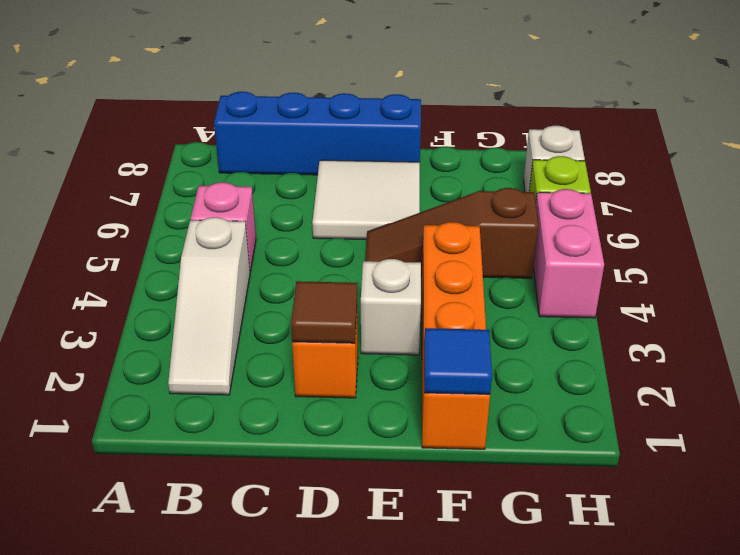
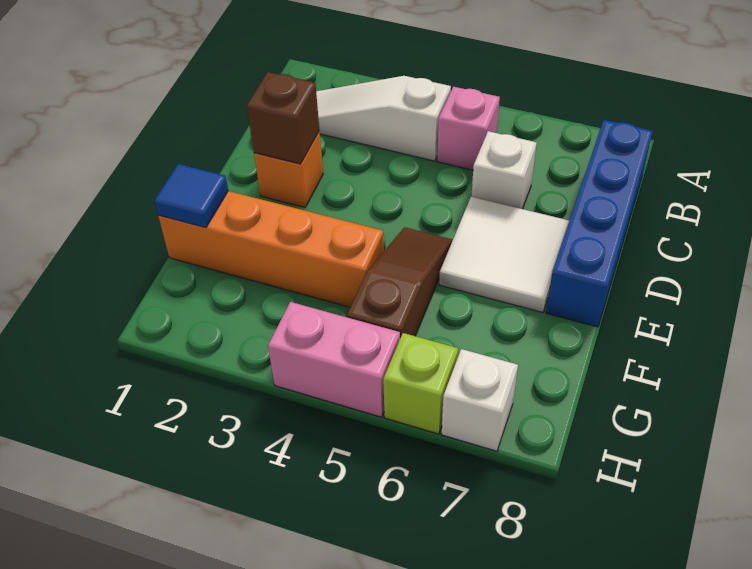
brown tile D2 level 2 -> brown brick D2 level 2
white brick E3 level 1 -> white brick C6 level 1

